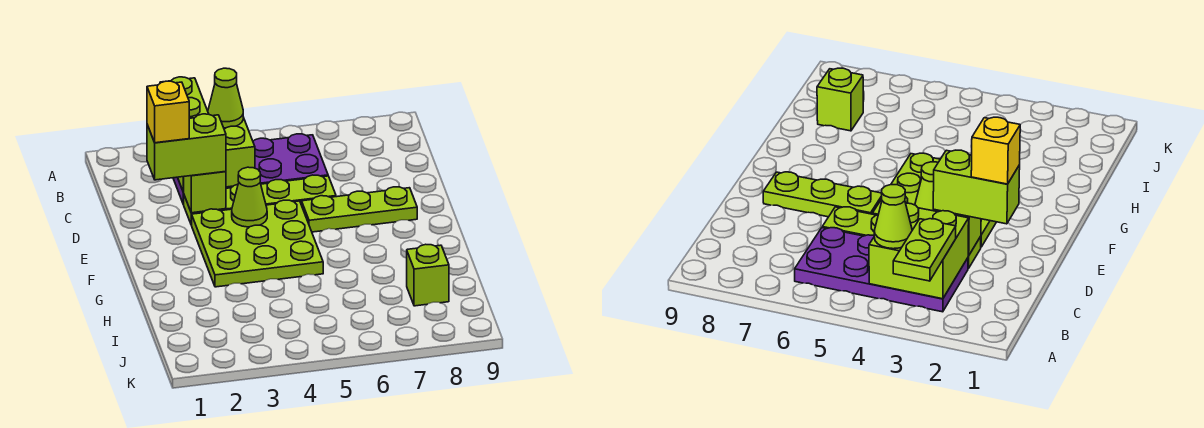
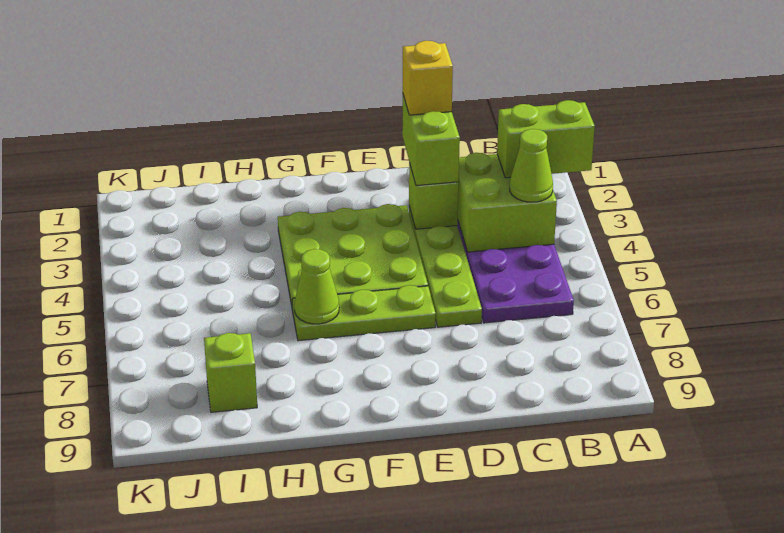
lime plate A3:B3 level 3 -> lime brick A3:B3 level 3
lime cone E4 level 2 -> lime cone G6 level 2
lime plate E6:E8 level 1 -> lime plate E6:G6 level 1

